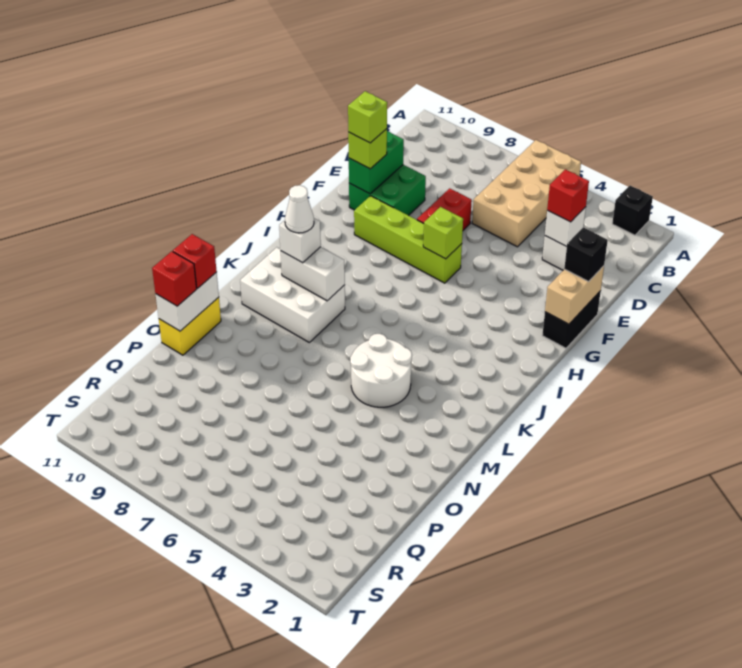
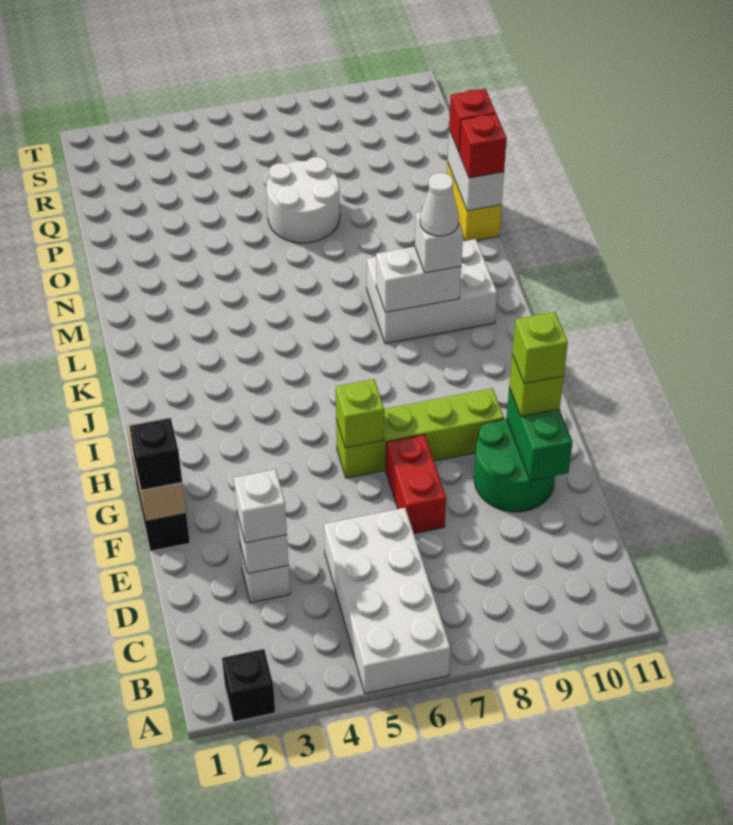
tan brick A5:D6 level 1 -> white brick A5:D6 level 1
red brick D3 level 3 -> white brick D3 level 3
green brick E9:F10 level 1 -> green round brick E9:F10 level 1
white round brick L4:M5 level 1 -> white round brick O6:P7 level 1

